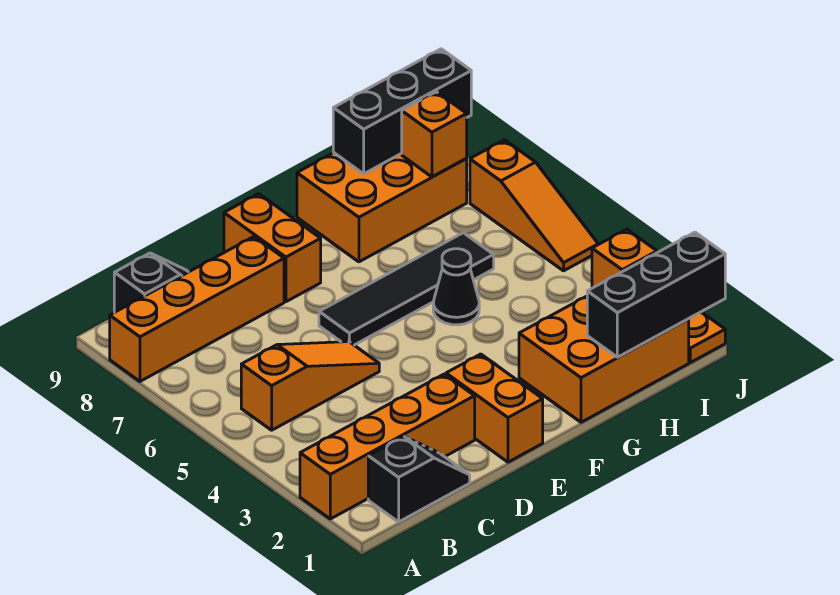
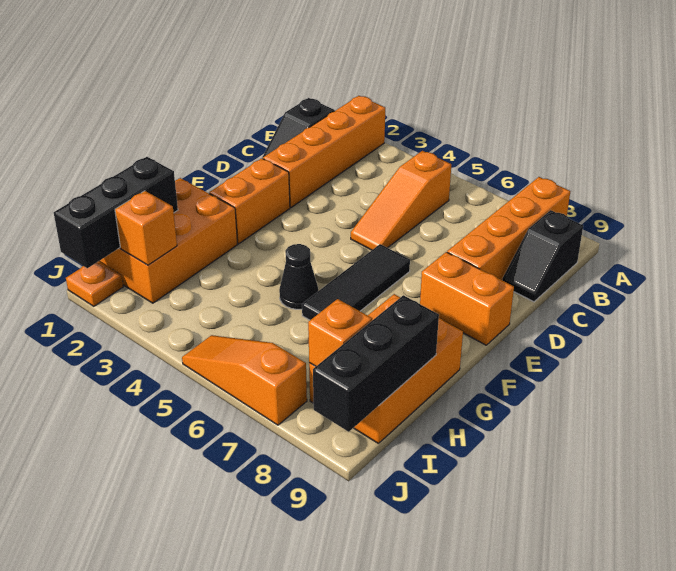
orange brick E1:E2 level 1 -> orange brick E2:F2 level 1
black tile E6:H6 level 1 -> black tile E6:G6 level 1

